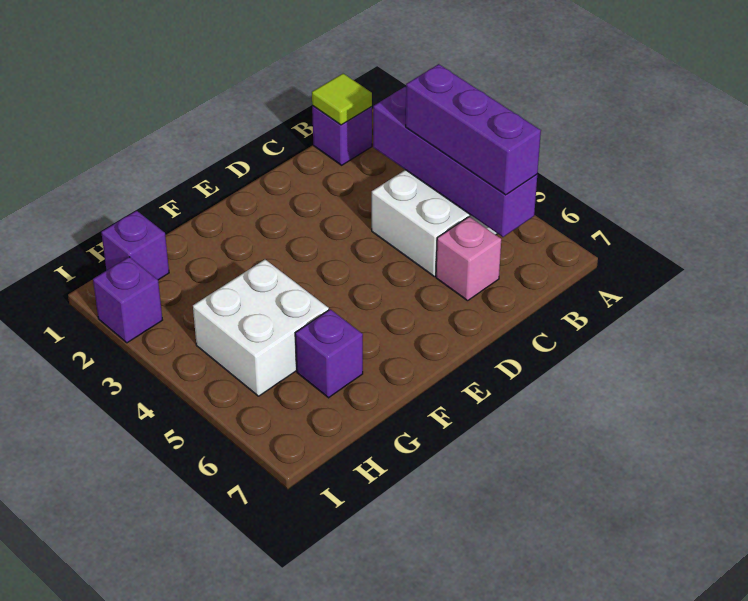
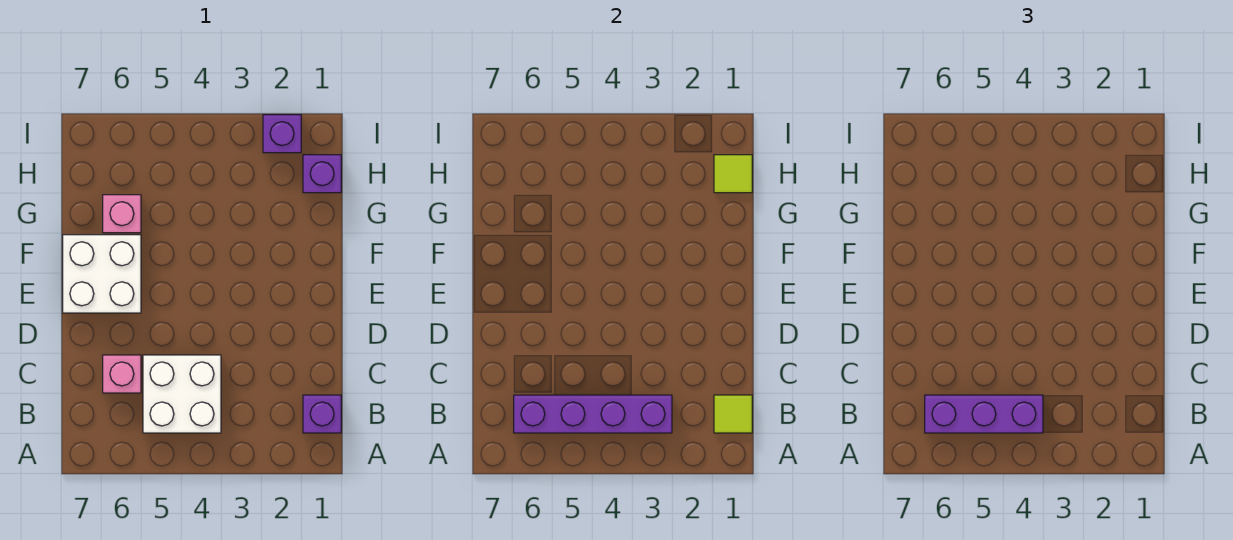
white brick G4:H5 level 1 -> white brick E6:F7 level 1
purple brick G6 level 1 -> pink brick G6 level 1
none -> lime tile H1 level 2

